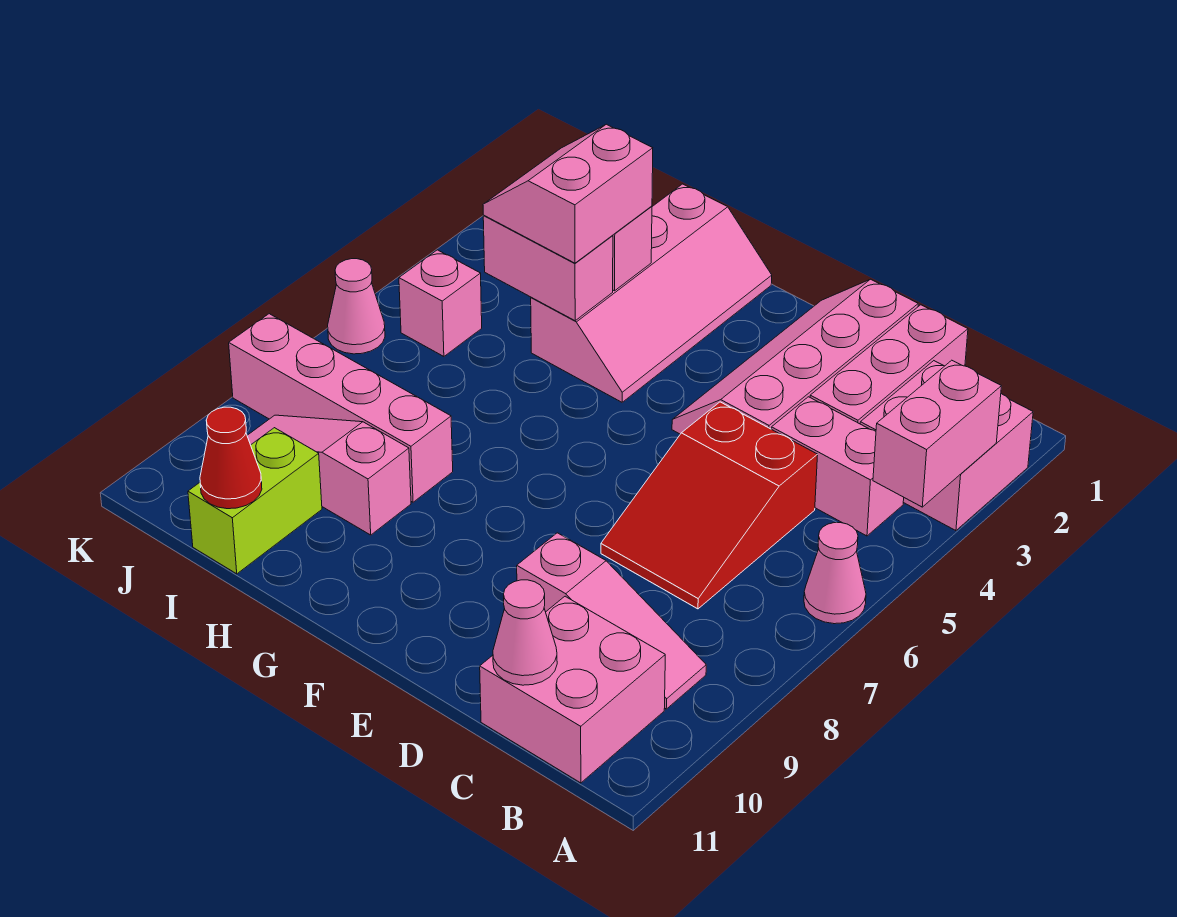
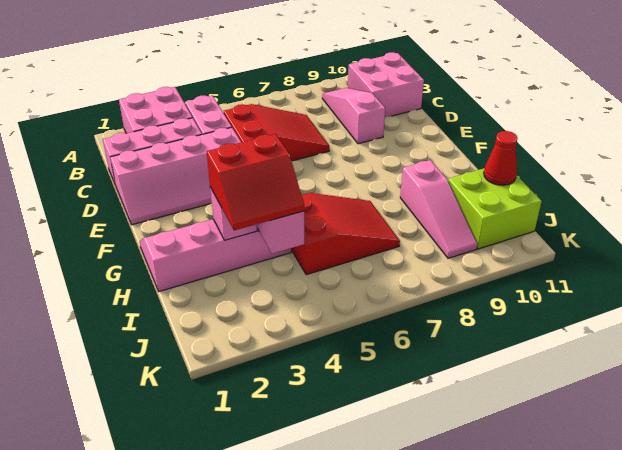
pink brick A3:A4 level 2 -> none
pink cone A6 level 1 -> none
pink cone C11 level 2 -> none
pink slope H3:I4 level 3 top H -> red slope H3:I4 level 3 top H
none -> red slope H5:I7 level 1 top 5
pink brick H8:K8 level 1 -> none
lime brick I10:I11 level 1 -> lime brick I10:J11 level 1
pink brick J5 level 1 -> none
pink cone K6 level 1 -> none

